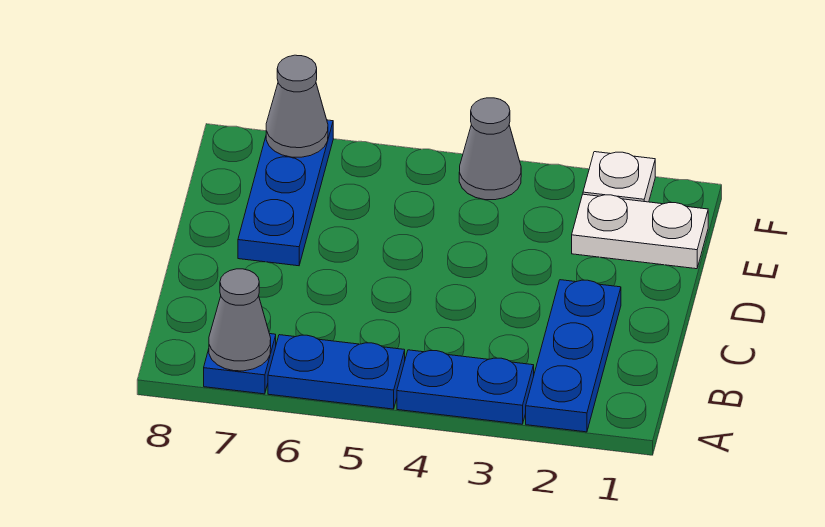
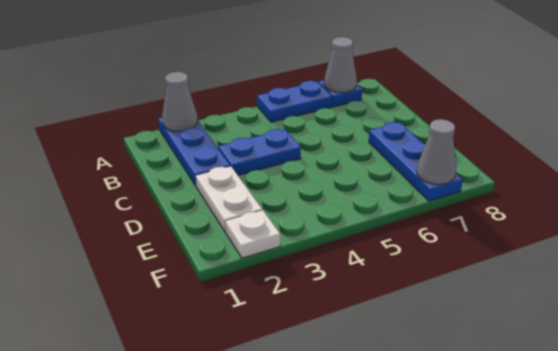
blue plate A3:A4 level 1 -> blue plate C3:C4 level 1
white plate E1:E2 level 1 -> white plate D2:E2 level 1
grey cone F4 level 1 -> grey cone A2 level 2

